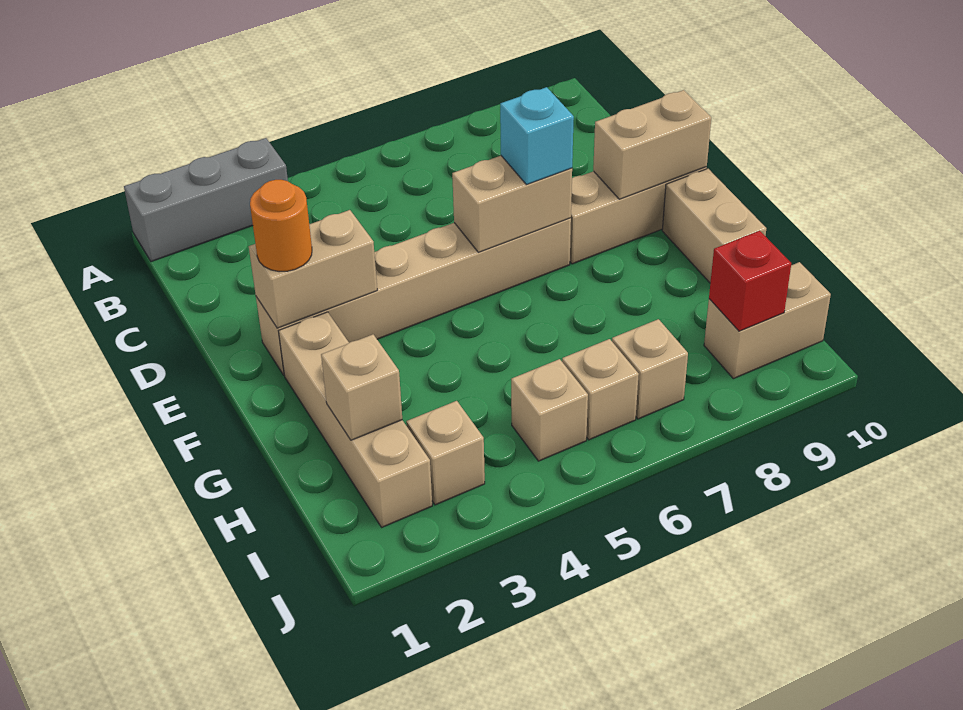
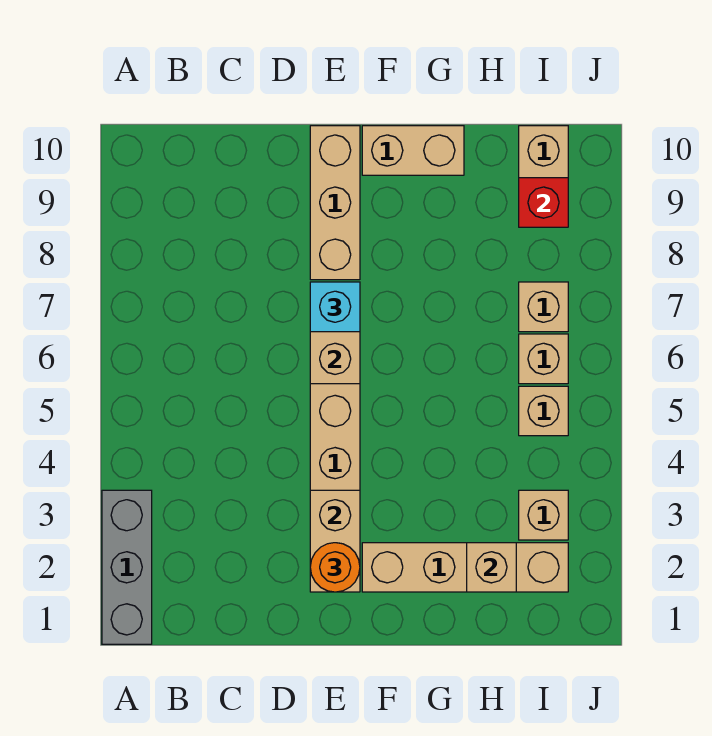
tan brick E9:E10 level 2 -> none

